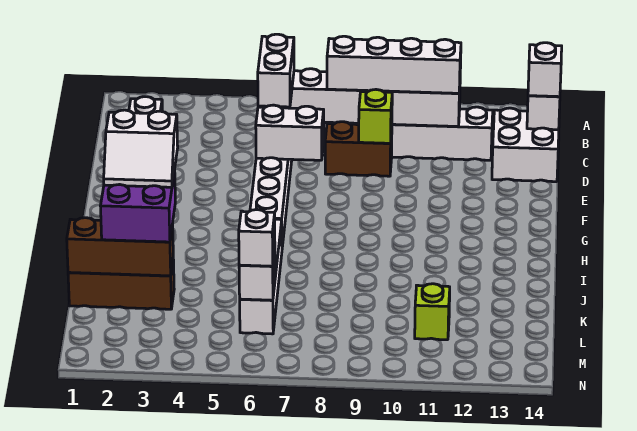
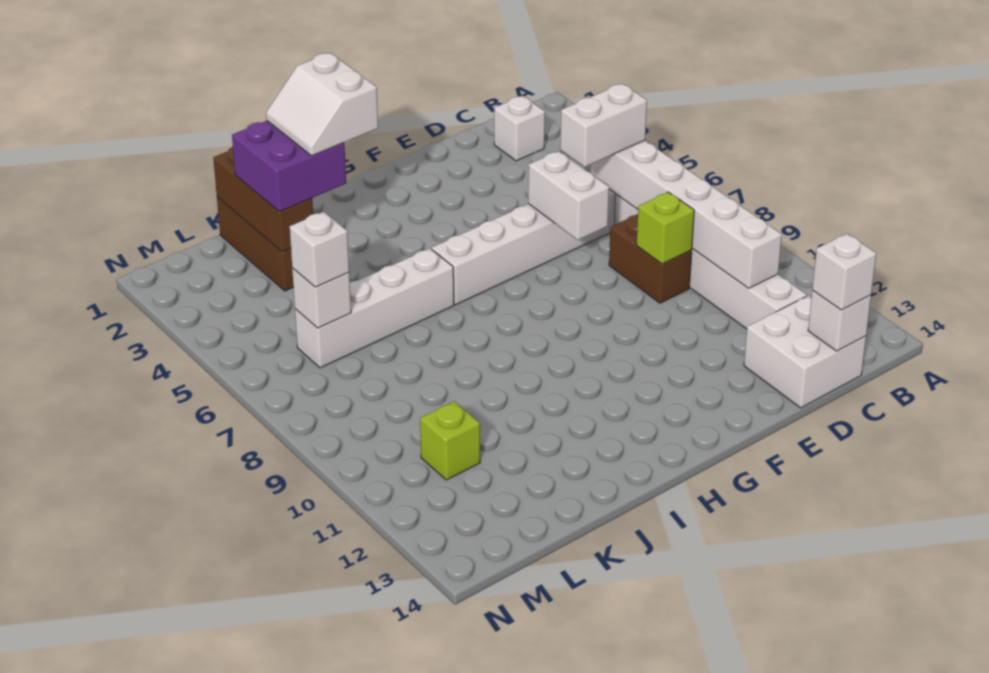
white brick C8:C11 level 3 -> none

